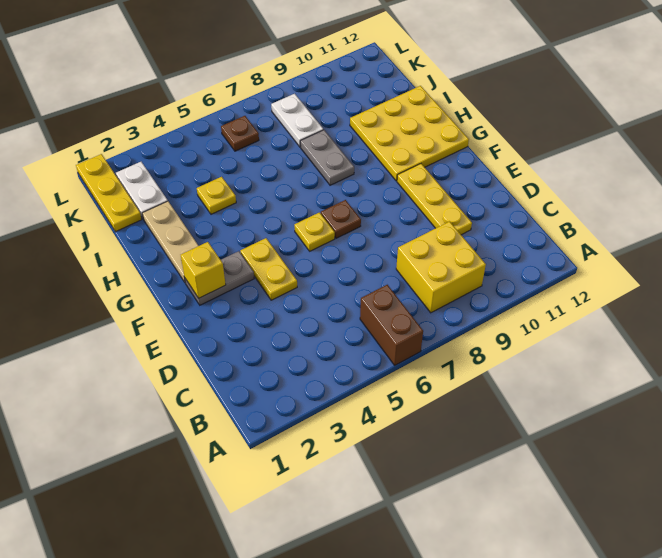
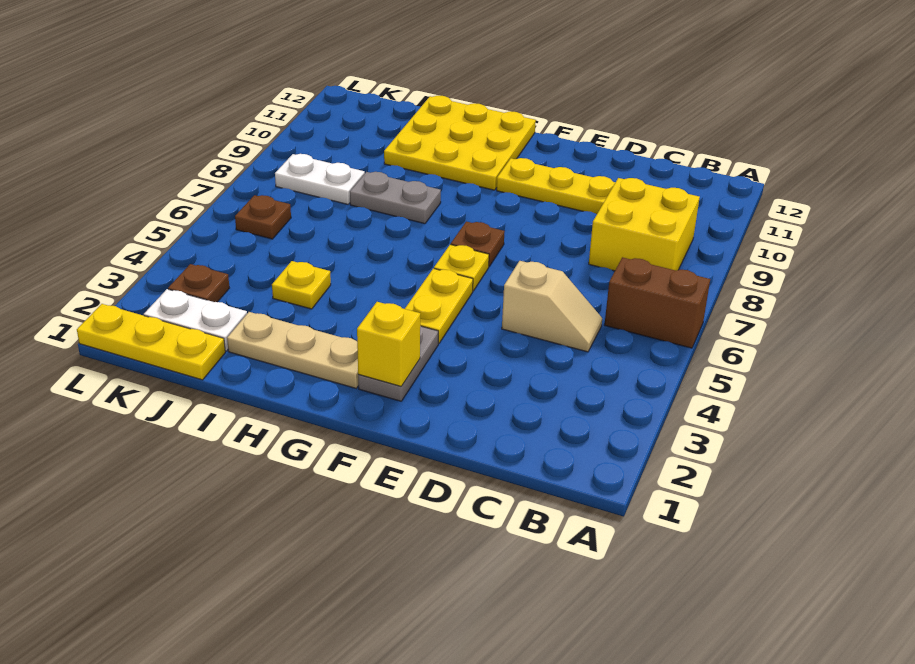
none -> tan slope C5:D5 level 1 top D
yellow plate E4:F4 level 1 -> yellow plate F4:F5 level 1
none -> brown plate K3 level 1

